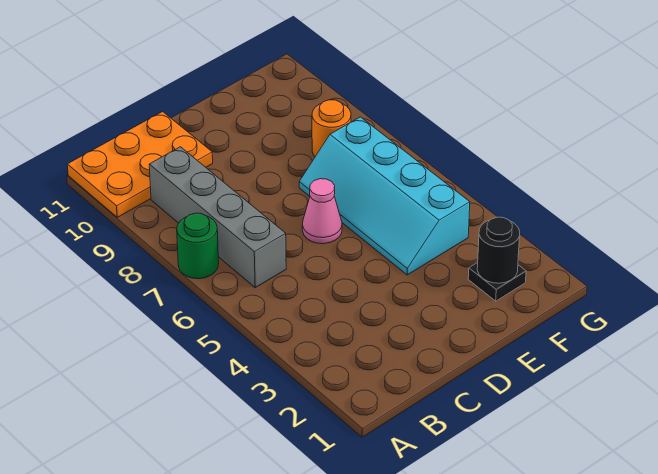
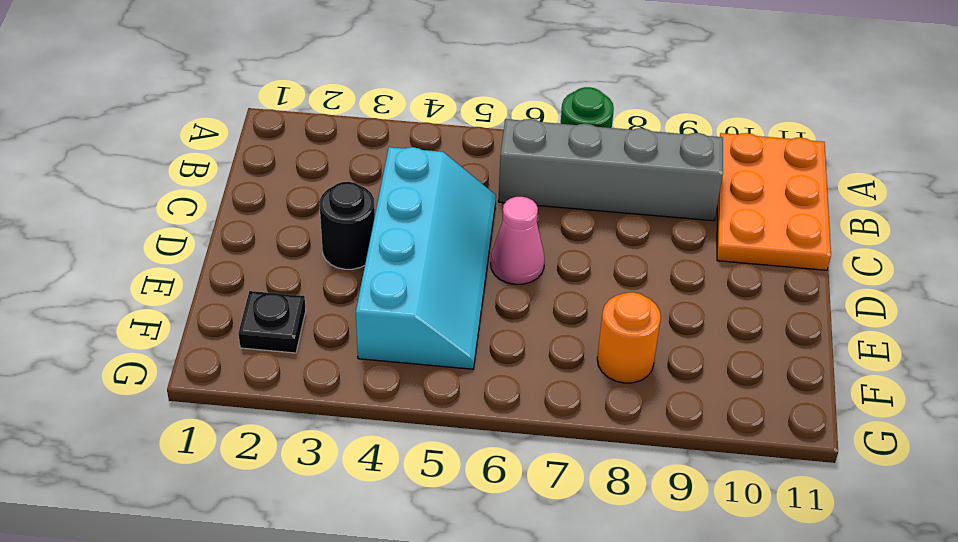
cyan slope E4:F7 level 1 top F -> cyan slope C4:F5 level 1 top 4
black round brick F2 level 2 -> black round brick D3 level 1

